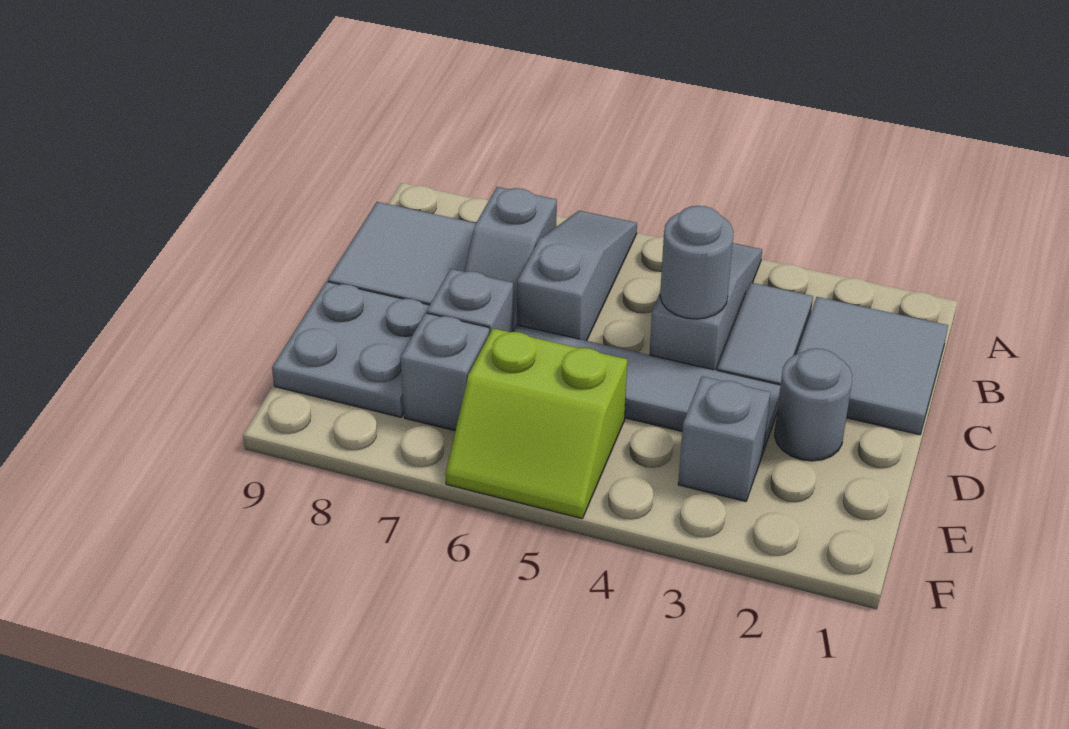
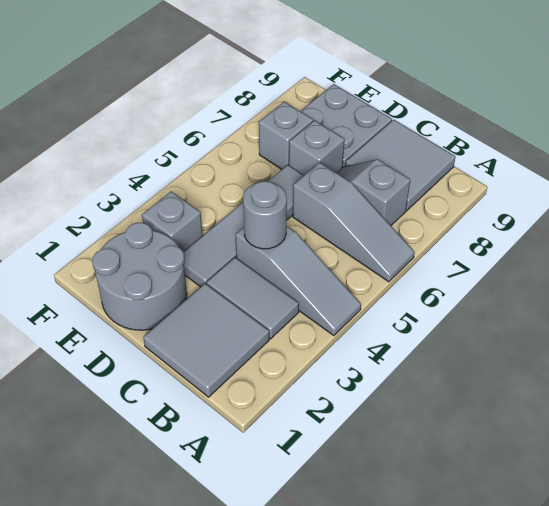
grey round brick D2 level 1 -> grey round brick D1:E2 level 1
lime slope E5:F6 level 1 top E -> none

